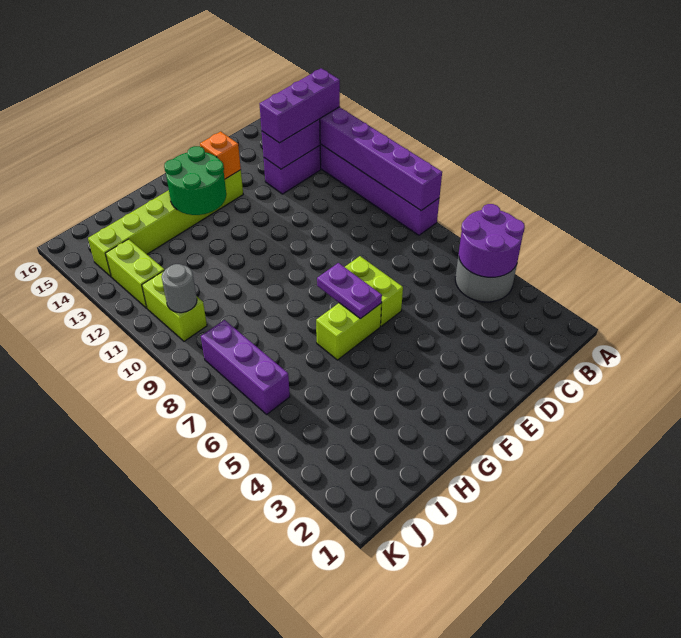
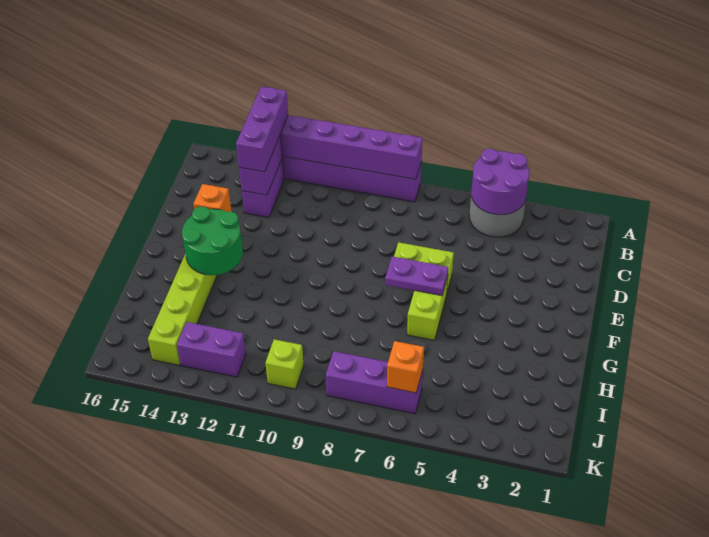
none -> orange brick J6 level 2
lime brick J10:J11 level 1 -> lime brick J10 level 1
grey round brick J10 level 2 -> none
lime brick J12:J13 level 1 -> purple brick J12:J13 level 1

